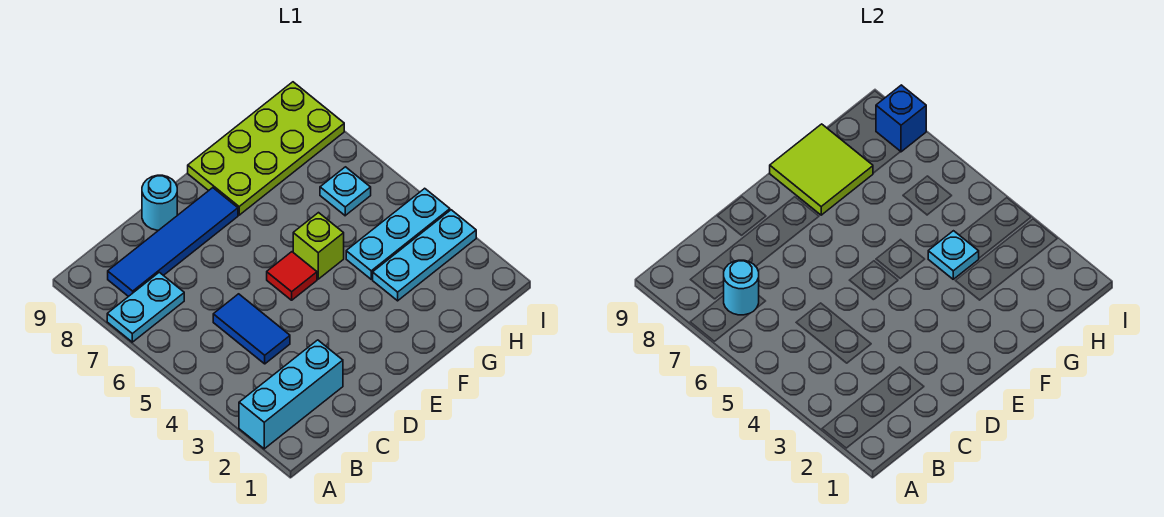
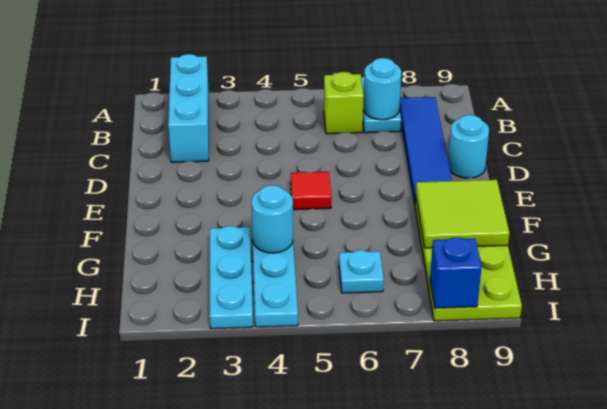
blue tile C4:C5 level 1 -> none
lime brick F5 level 1 -> lime brick B6 level 1
cyan plate G4 level 2 -> cyan round brick G4 level 2

